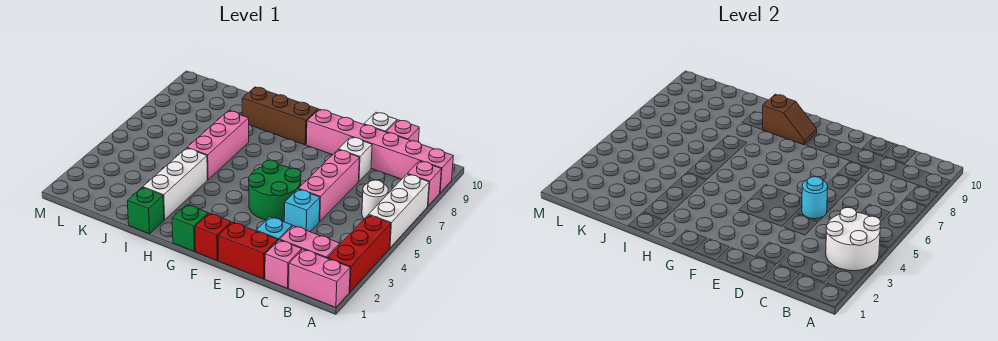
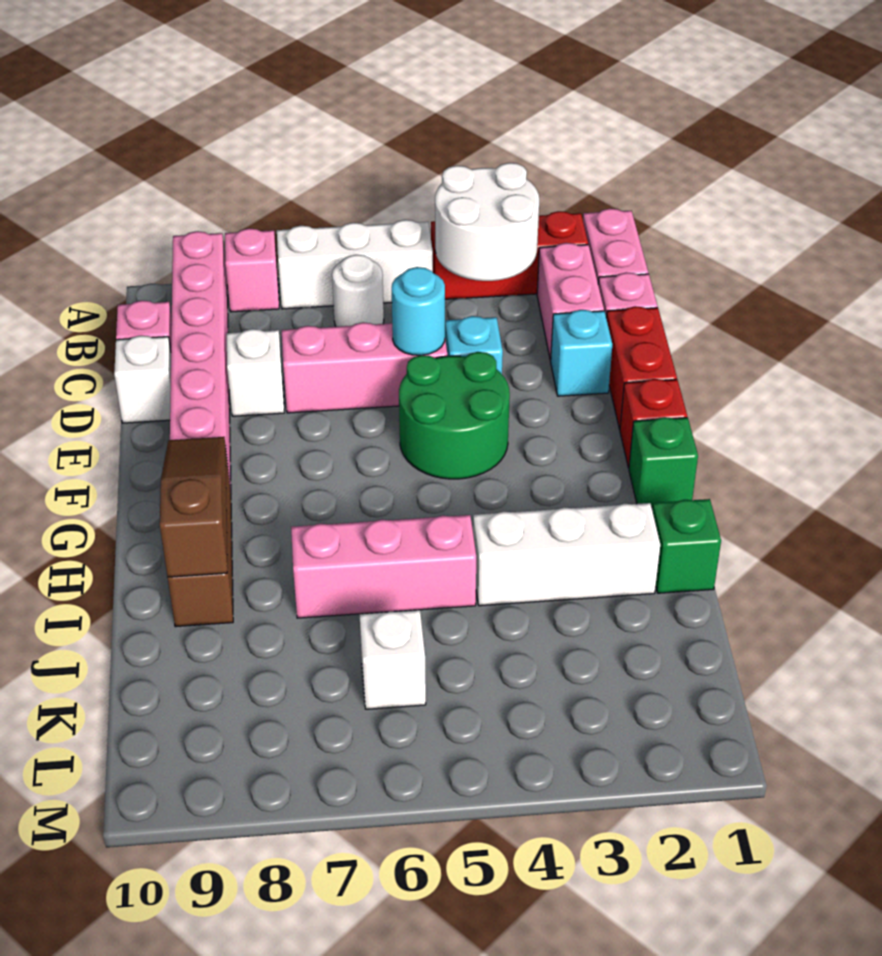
brown slope G9:H9 level 2 top H -> brown slope G9:I9 level 2 top I
none -> white brick K6 level 1

